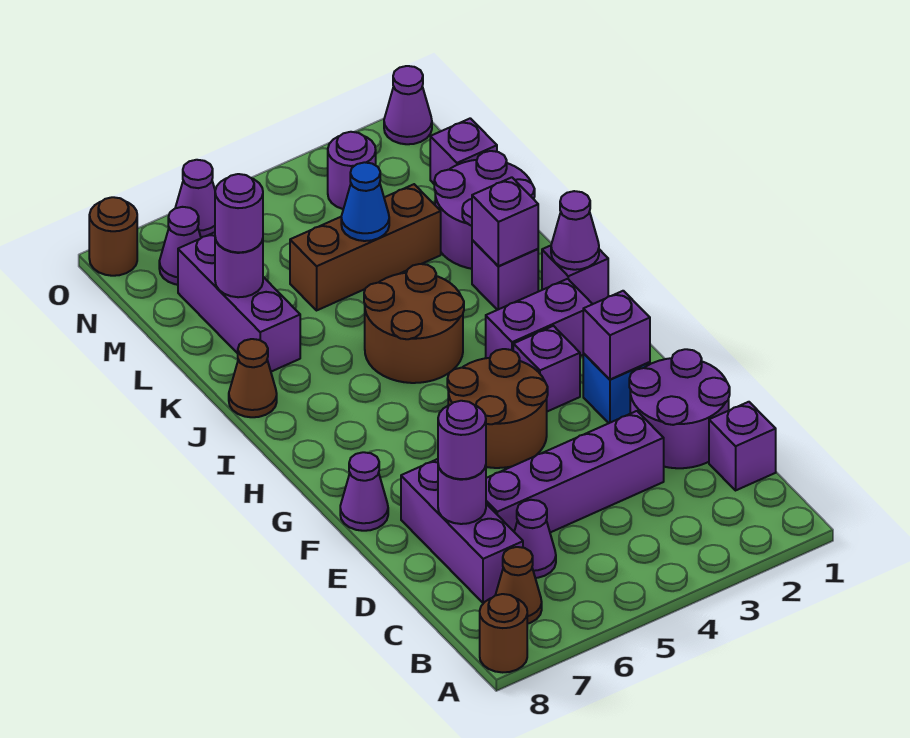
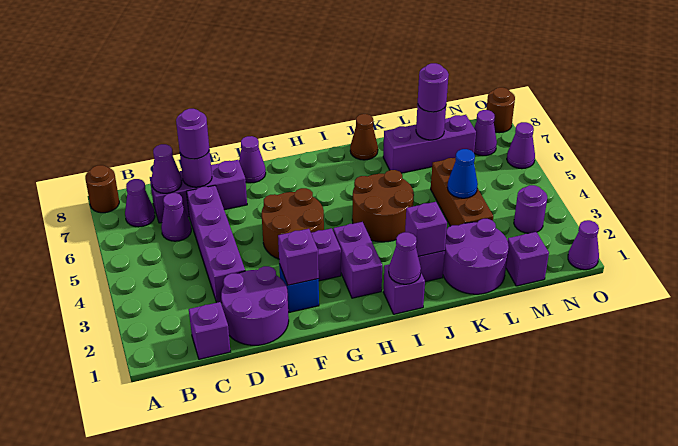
brown cone B7 level 1 -> purple cone B7 level 1
none -> purple cone C7 level 2

